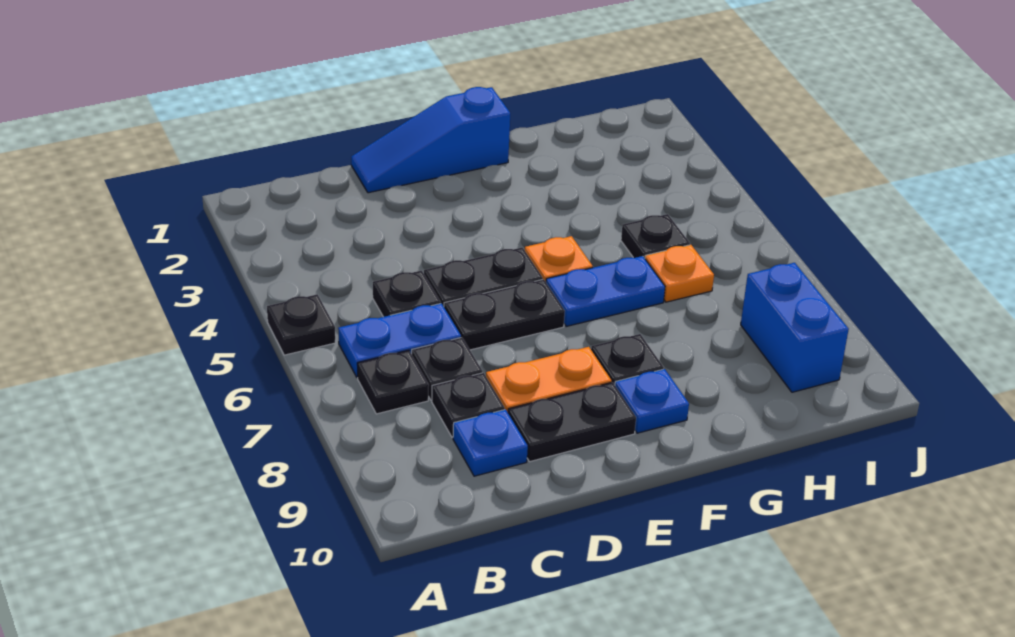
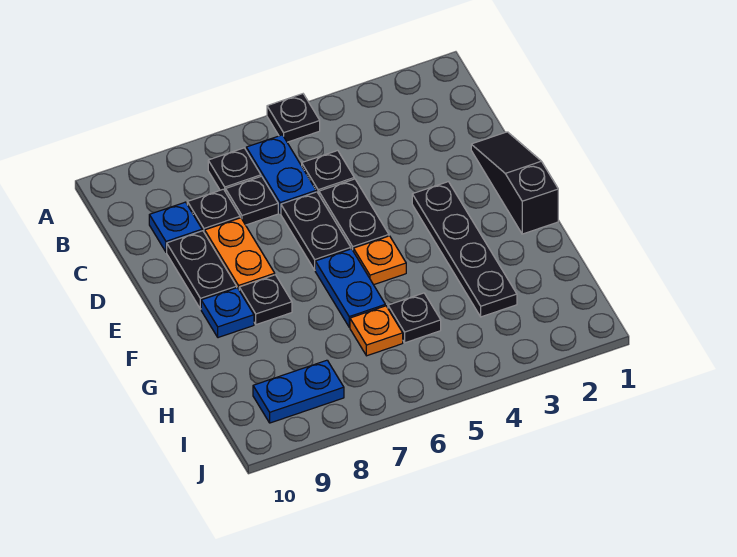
blue slope D1:F1 level 1 top F -> black slope D1:F1 level 1 top F
none -> black plate E3:H3 level 1
blue brick I8:I9 level 1 -> blue plate I8:I9 level 1

